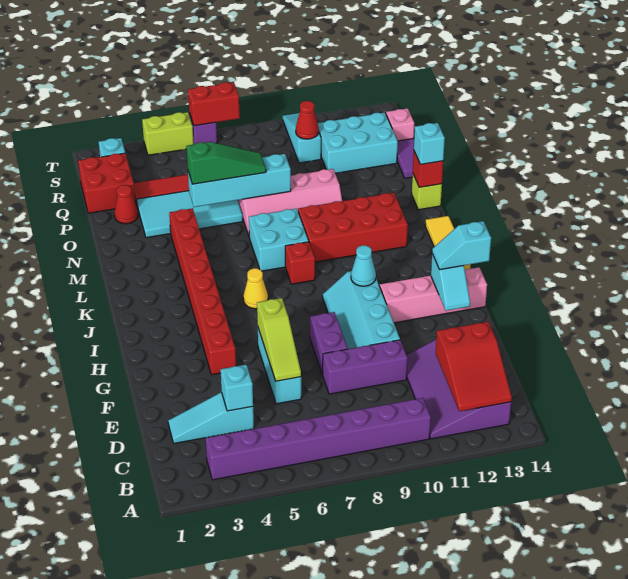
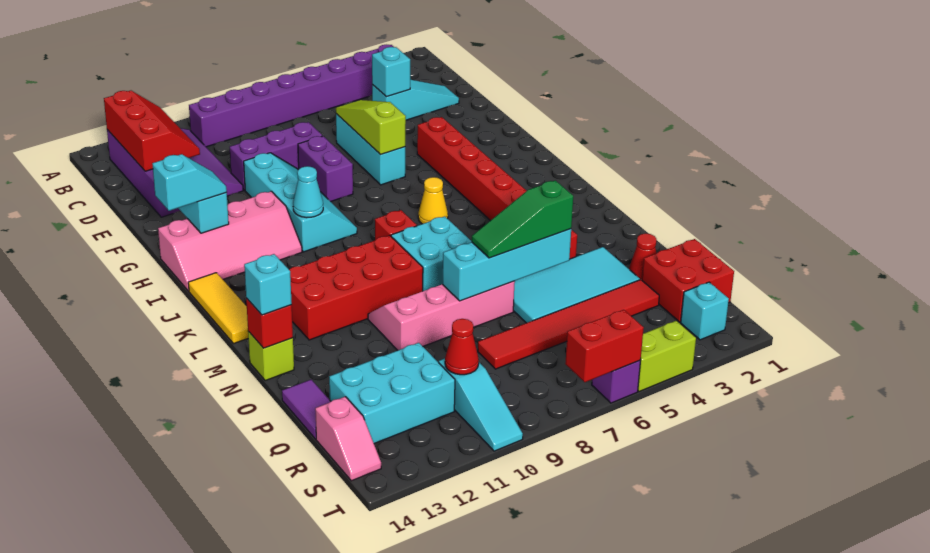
red slope B12:D13 level 2 top D -> red slope B12:D13 level 2 top 13

